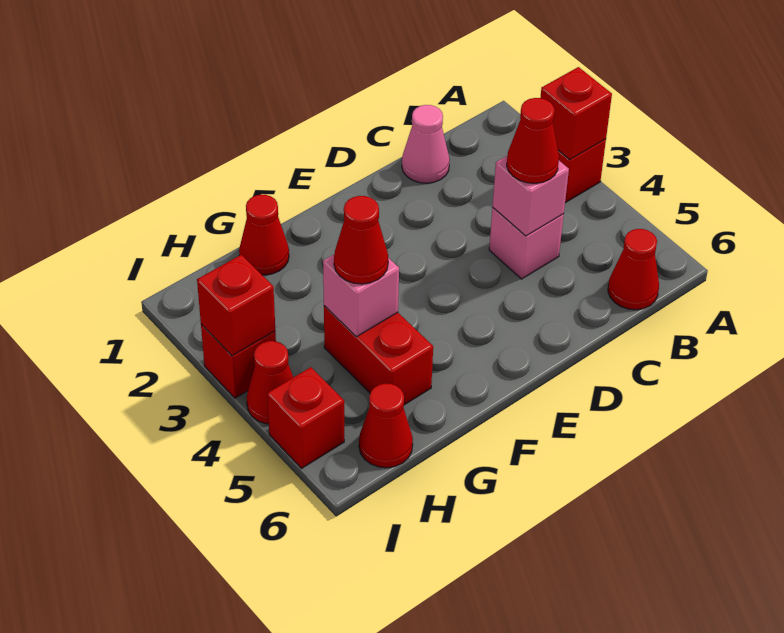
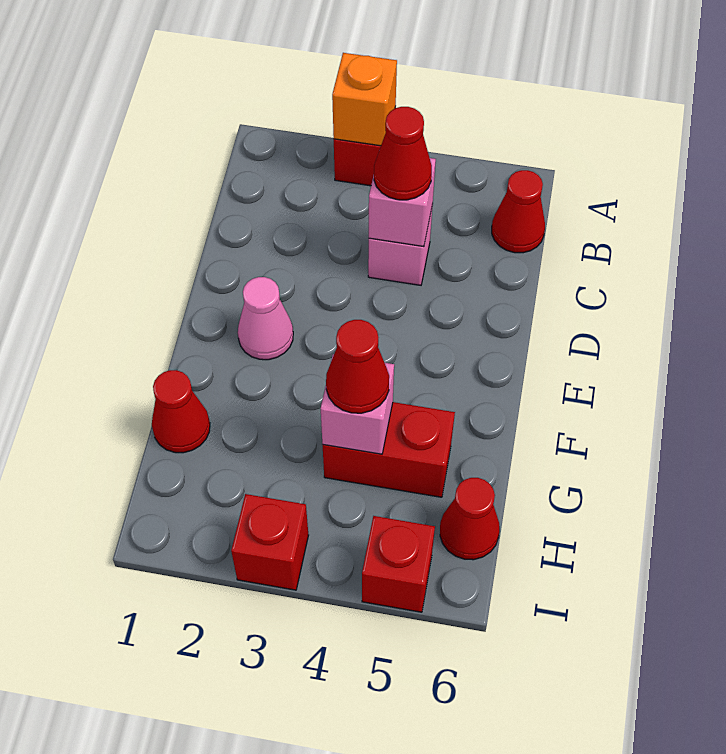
red brick A3 level 2 -> orange brick A3 level 2
pink cone C1 level 1 -> pink cone E2 level 1
red brick I3 level 2 -> none
red cone I4 level 1 -> none

